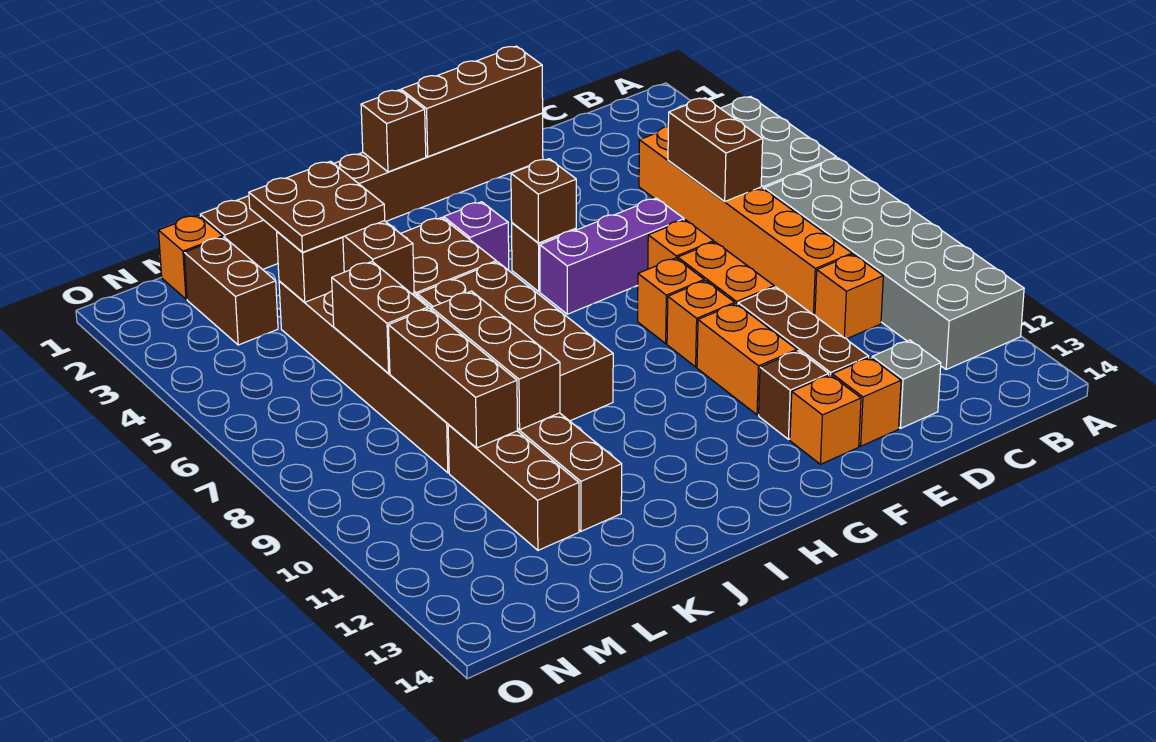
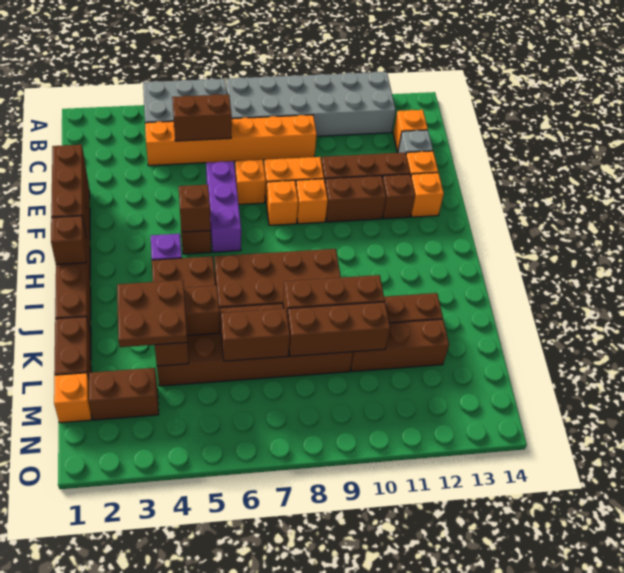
orange brick C10 level 1 -> orange brick C13 level 1
orange brick F10:F11 level 1 -> brown brick F10:F11 level 1

